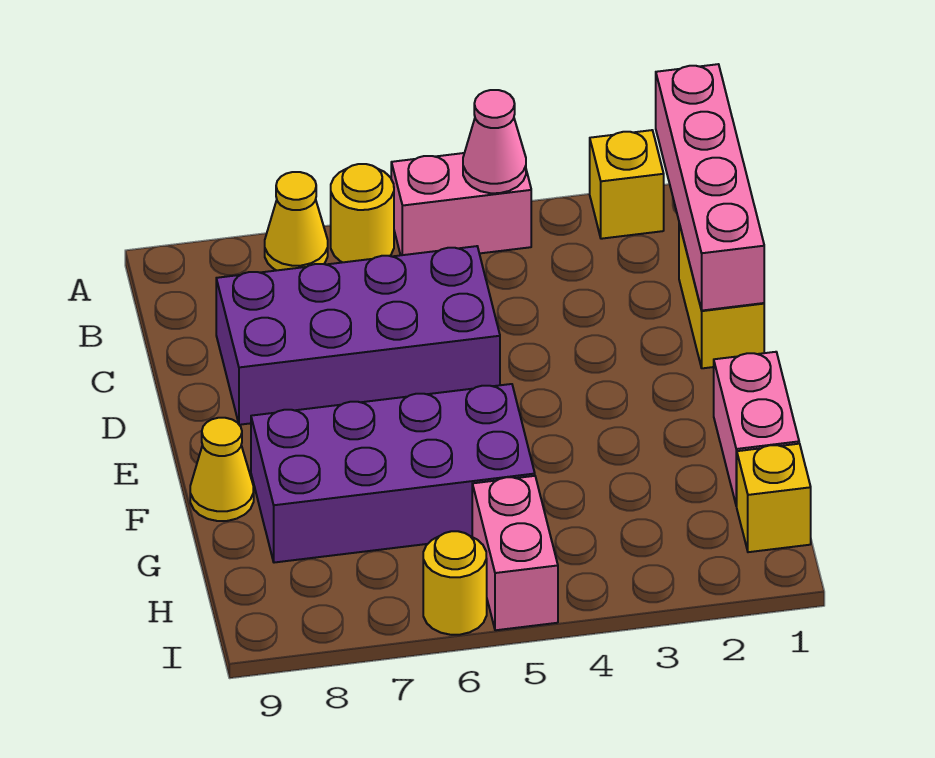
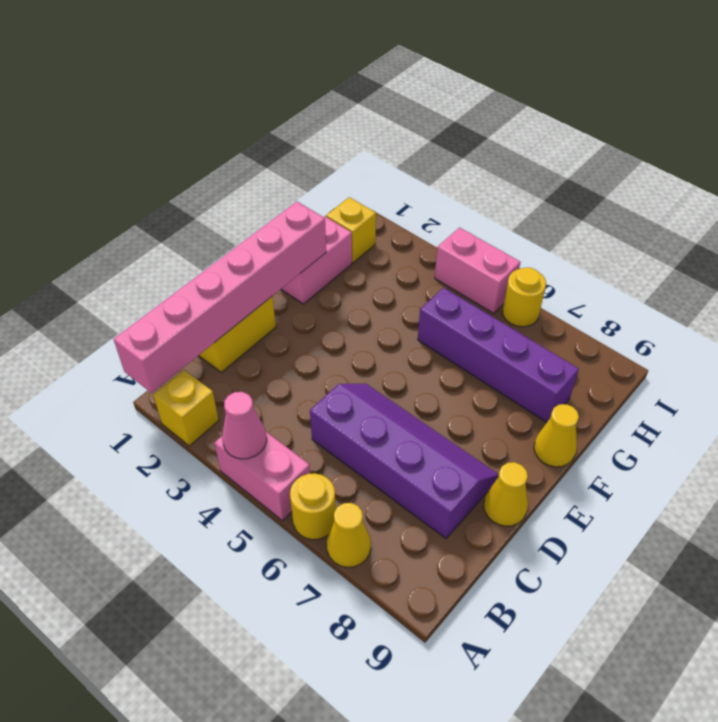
pink brick A1:D1 level 2 -> pink brick A1:F1 level 2
purple brick C5:D8 level 1 -> purple slope C5:D8 level 1 top C
none -> yellow cone D9 level 1
purple brick F5:G8 level 1 -> purple brick G5:G8 level 1
pink brick H5:I5 level 1 -> pink brick I4:I5 level 1

